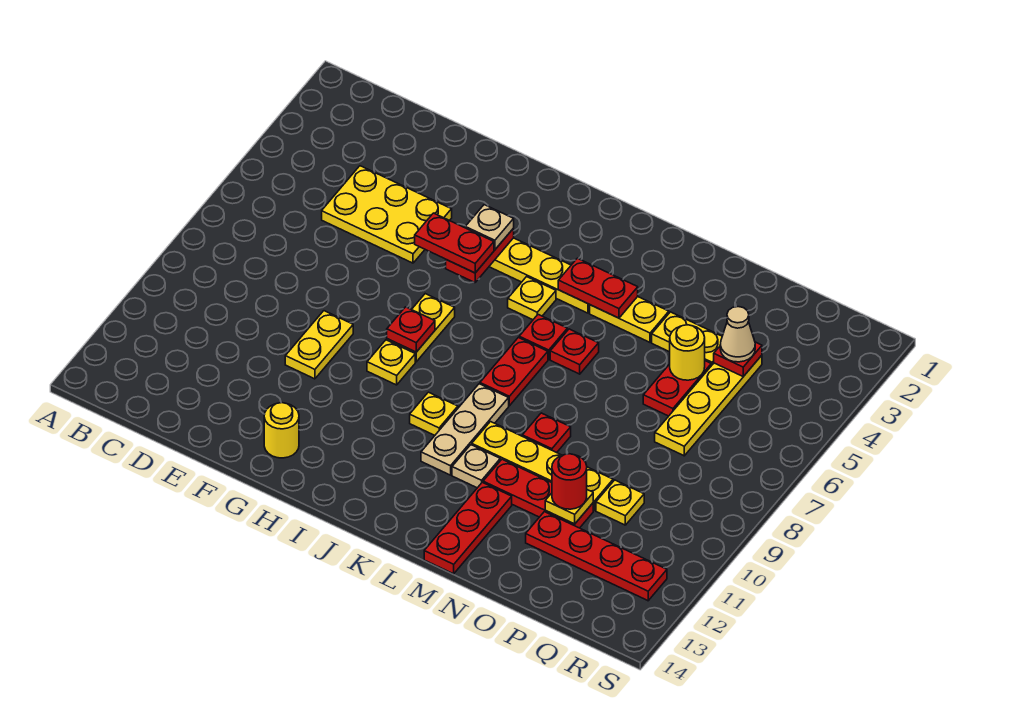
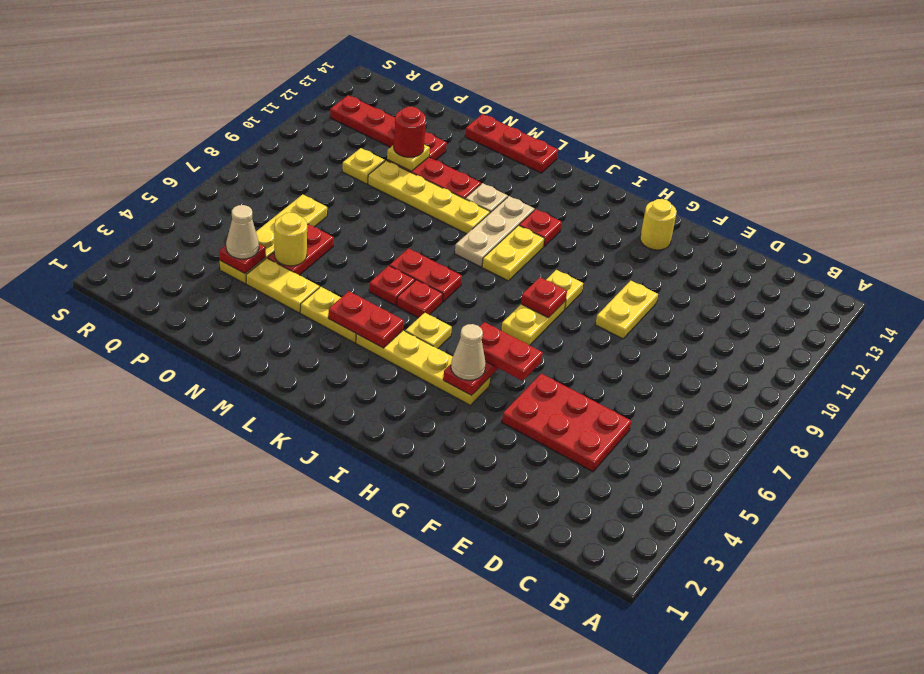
yellow plate D4:F5 level 1 -> red plate D4:F5 level 1
tan plate H4 level 3 -> tan cone H4 level 3
yellow plate J10 level 1 -> yellow plate J9:J10 level 1
red plate K7:K8 level 1 -> red plate K7:L7 level 1
red plate M9 level 1 -> red plate J11 level 1
red plate M12:M14 level 1 -> red plate L14:N14 level 1

